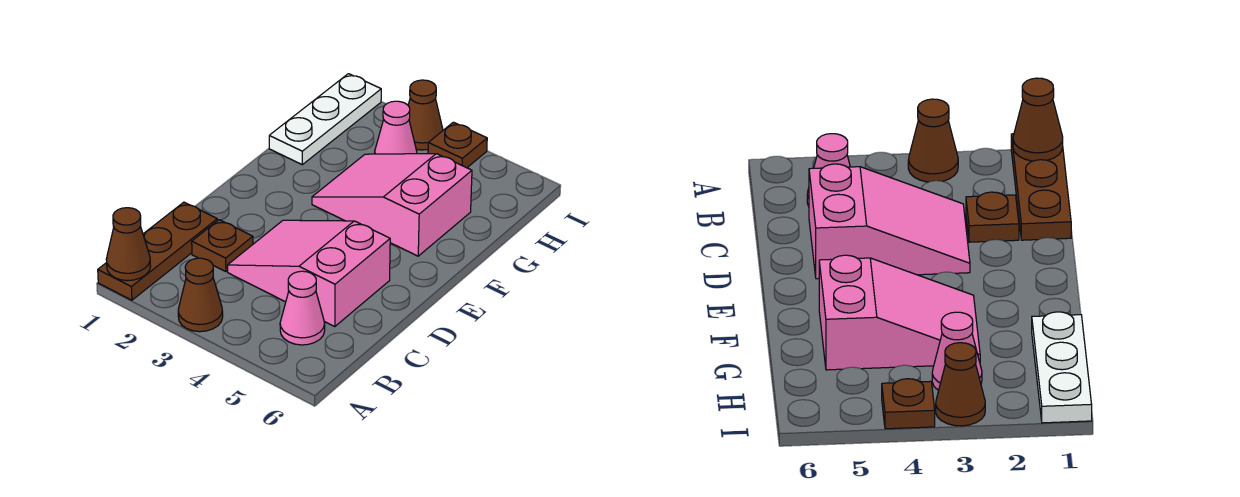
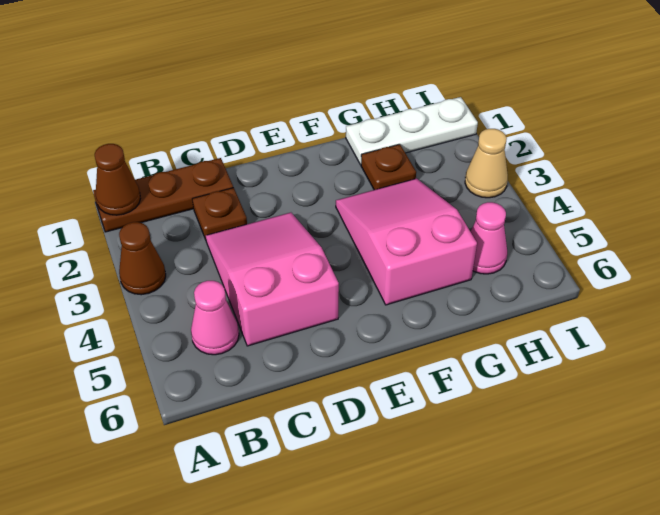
pink cone H3 level 1 -> pink cone H5 level 1
brown cone I3 level 1 -> tan cone I3 level 1
brown plate I4 level 1 -> brown plate G2 level 1

